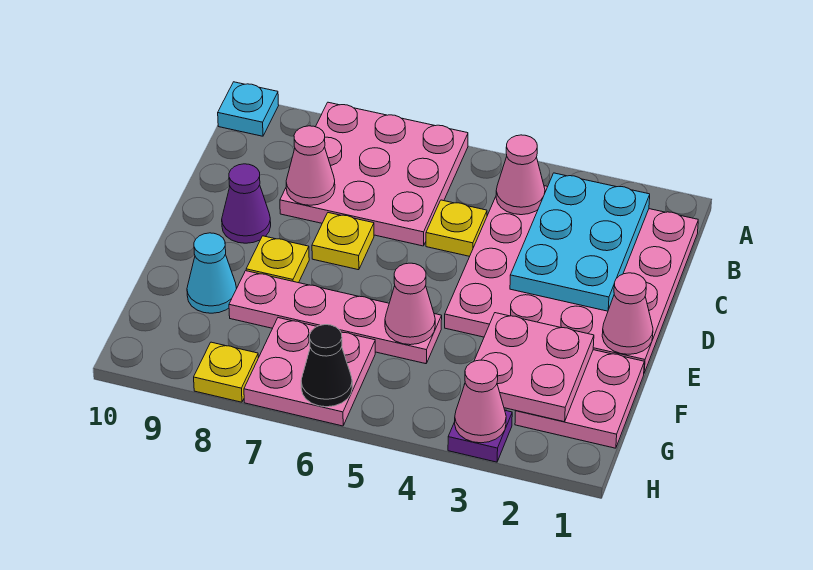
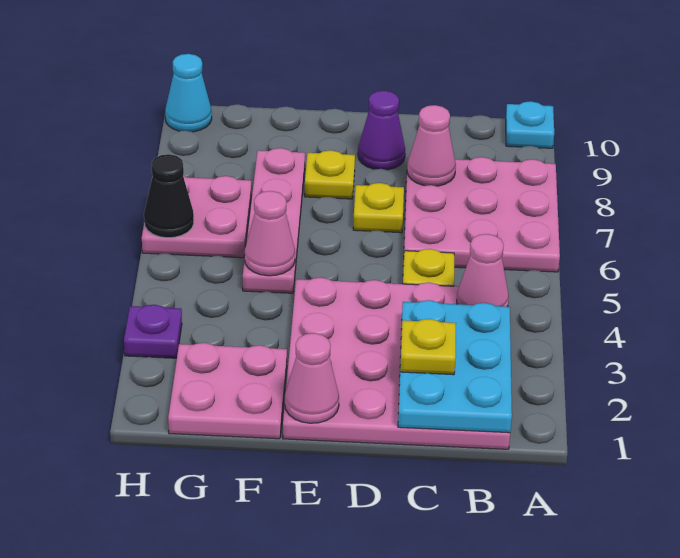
cyan plate B2:D3 level 2 -> cyan plate B1:C3 level 2
pink plate F2:G3 level 2 -> none
cyan cone F9 level 1 -> cyan cone H10 level 1
pink cone H3 level 2 -> none
yellow plate H8 level 1 -> yellow plate C2 level 3

